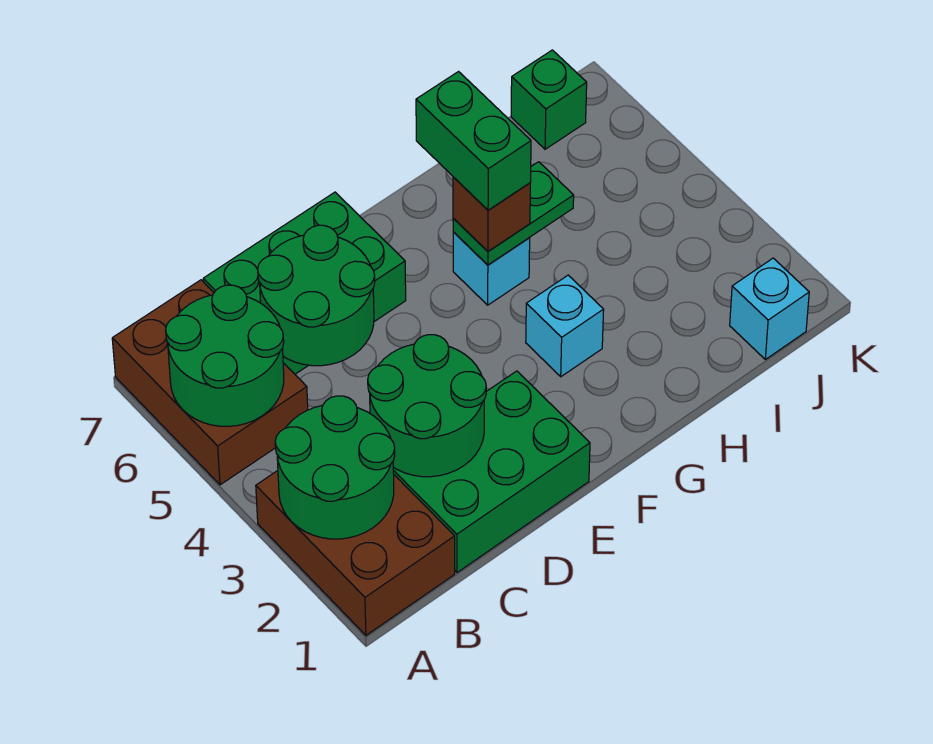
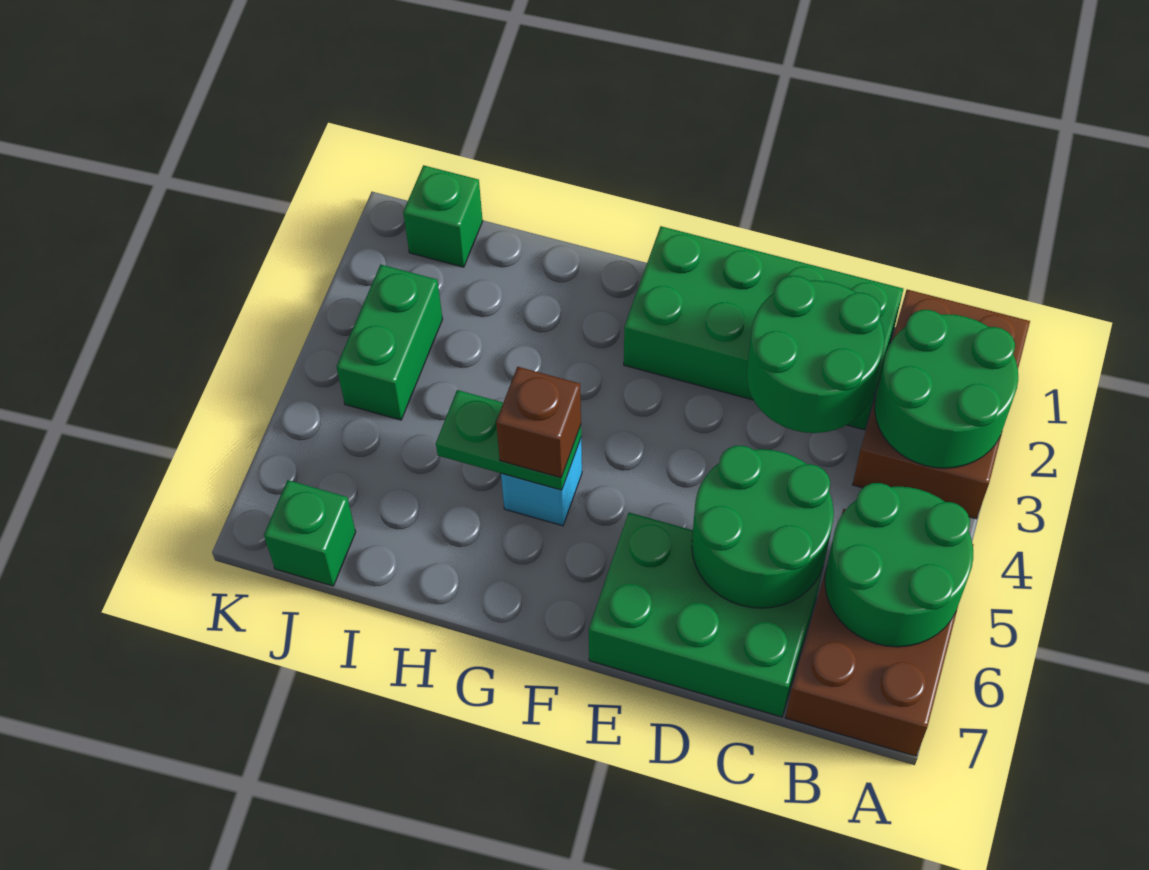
green brick C1:E2 level 1 -> green brick C1:F2 level 1
cyan brick G3 level 1 -> none
green brick G5:G6 level 4 -> green brick J3:J4 level 1
cyan brick J1 level 1 -> green brick J1 level 1

